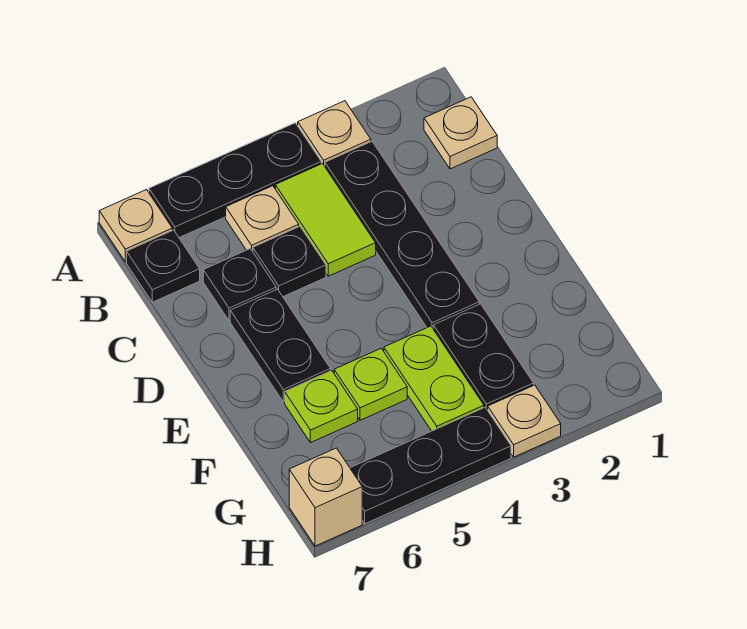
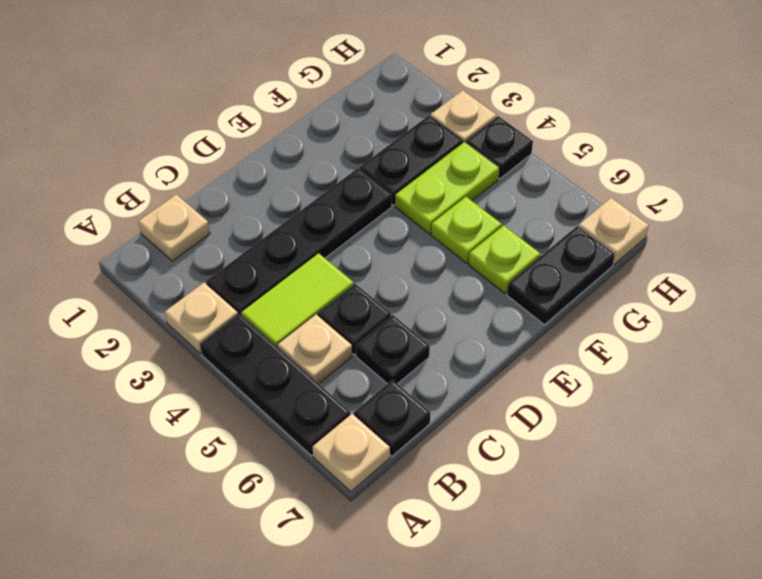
black plate D6:E6 level 1 -> black plate F7:G7 level 1
black plate H4:H6 level 1 -> black plate H4 level 1
tan brick H7 level 1 -> tan plate H7 level 1

